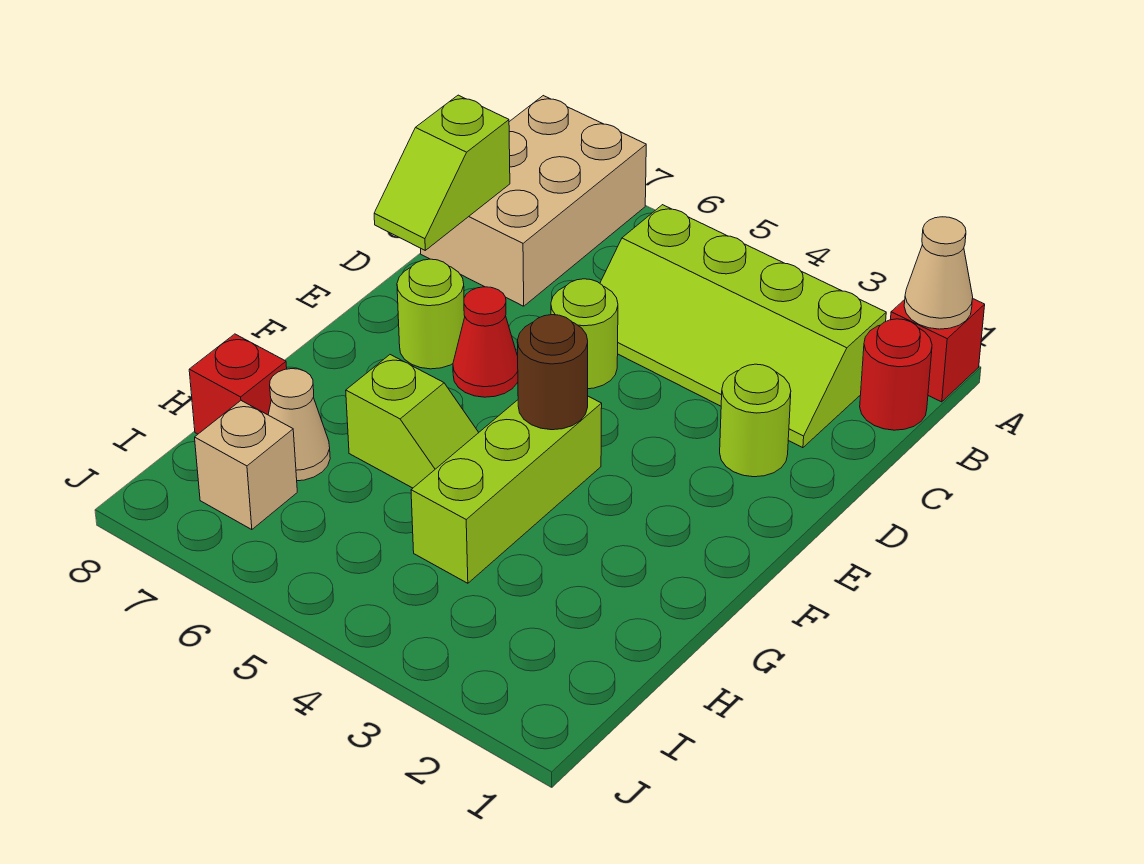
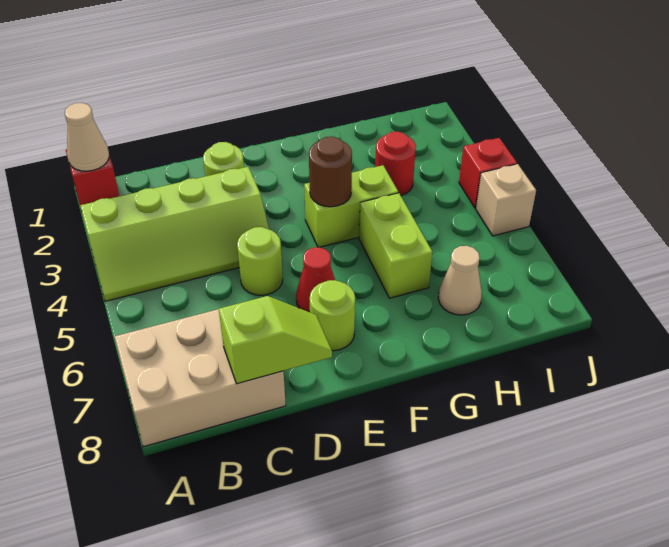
red round brick B1 level 1 -> red round brick H3 level 1
lime slope B2:C5 level 1 top B -> lime slope A3:D4 level 1 top 3
lime brick F4:H4 level 1 -> lime brick F4:G4 level 1
lime slope G5:G6 level 1 top 6 -> lime brick G5:G6 level 1
red brick H8 level 1 -> red brick J4 level 1
tan brick I7 level 1 -> tan brick J5 level 1

